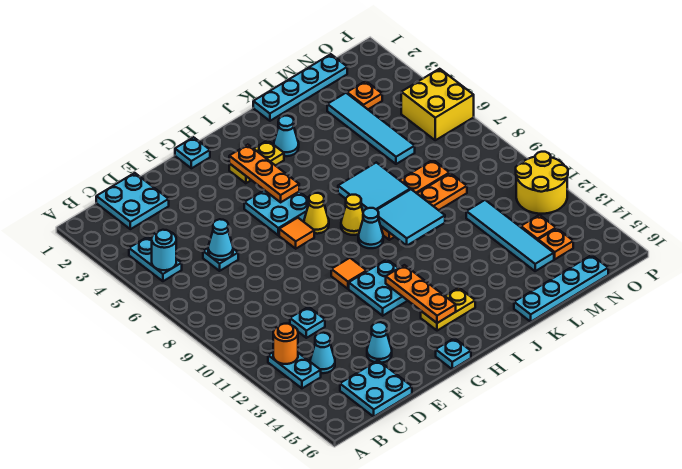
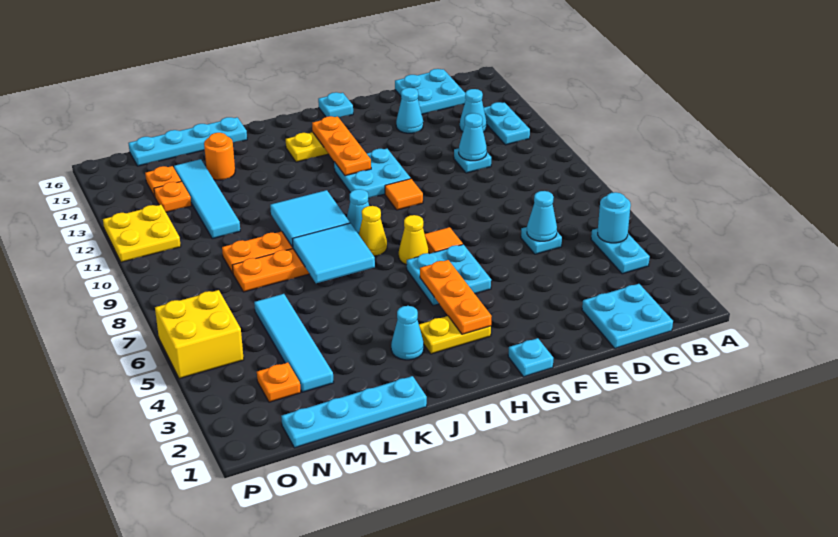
orange round brick B12 level 2 -> orange round brick L14 level 1
none -> cyan cone D11 level 2
yellow round brick O11:P12 level 1 -> yellow plate O11:P12 level 1

